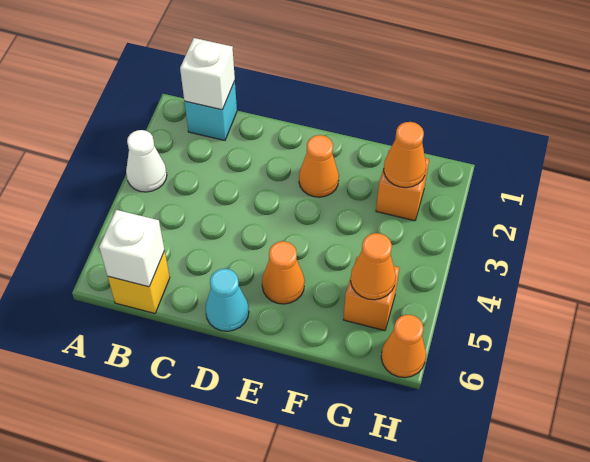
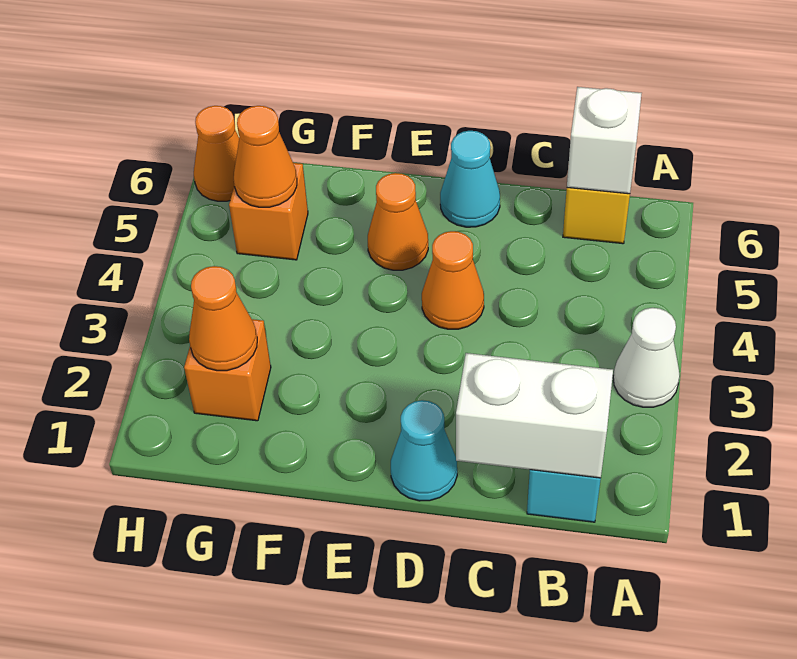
white brick B1 level 2 -> white brick B1:C1 level 2
none -> cyan cone D1 level 1
orange cone E2 level 1 -> orange cone D4 level 1

